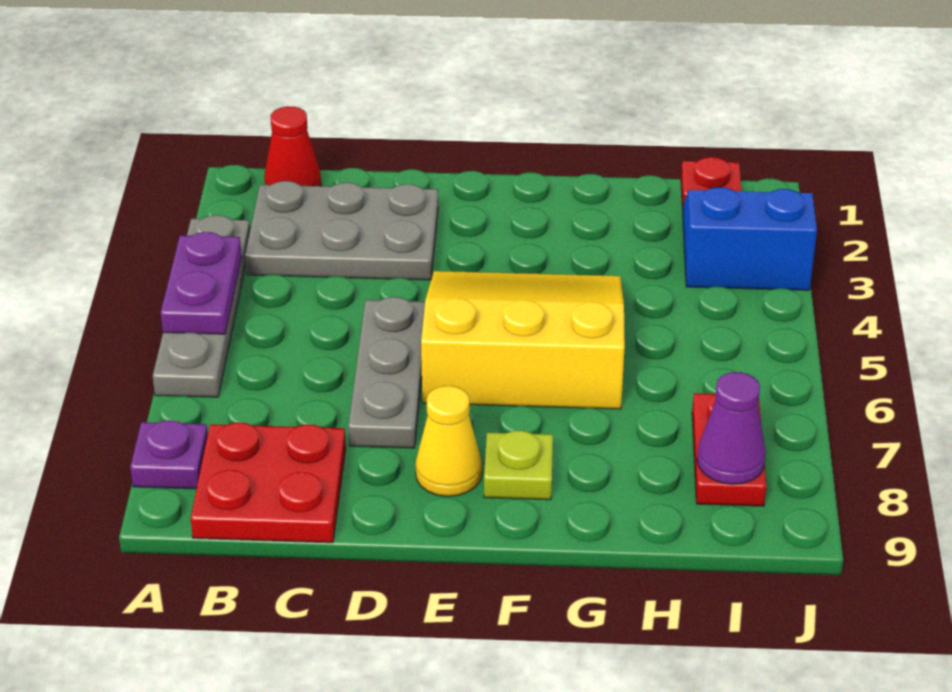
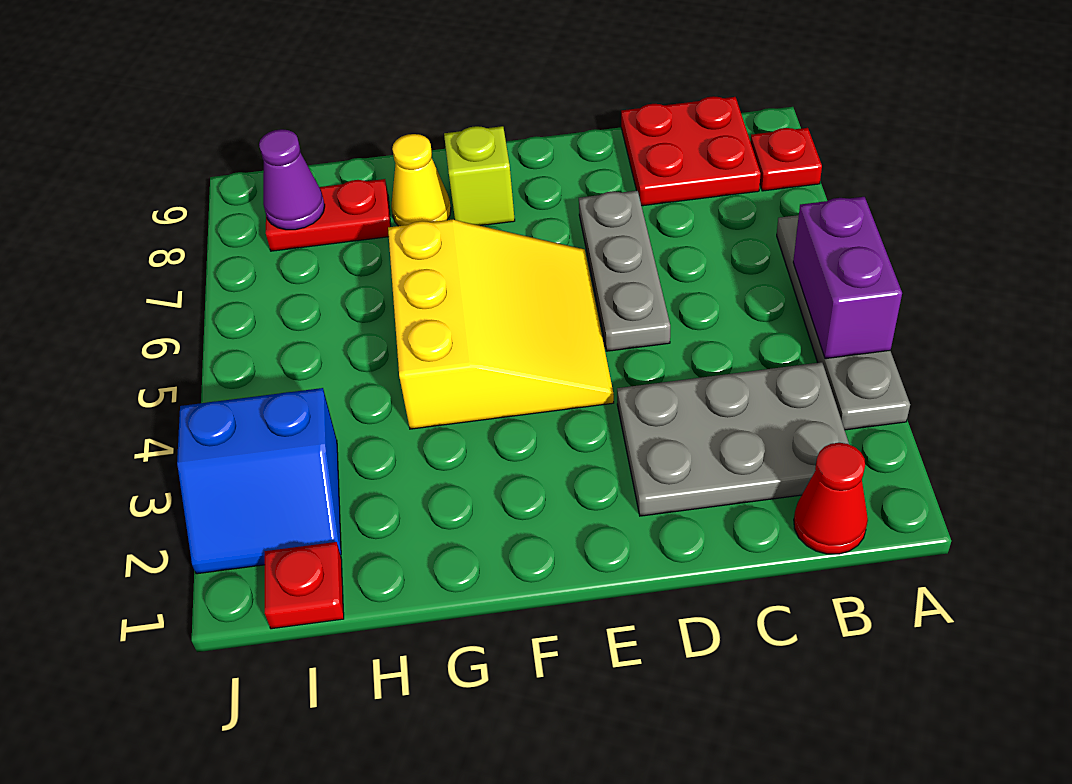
purple plate A4:A5 level 2 -> purple brick A4:A5 level 2
purple plate A8 level 1 -> red plate A8 level 1
yellow slope E4:G6 level 1 top 6 -> yellow slope E4:G6 level 1 top G
yellow cone E8 level 1 -> yellow cone G8 level 1
lime plate F8 level 1 -> lime brick F8 level 1
red plate I7:I8 level 1 -> red plate H8:I8 level 1

